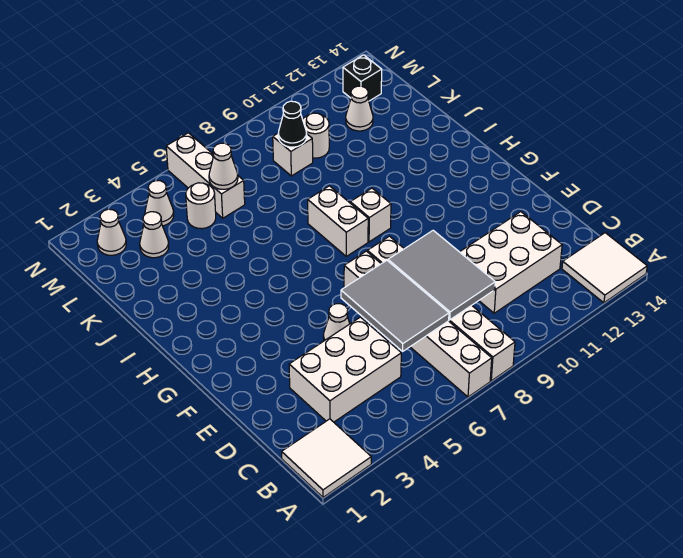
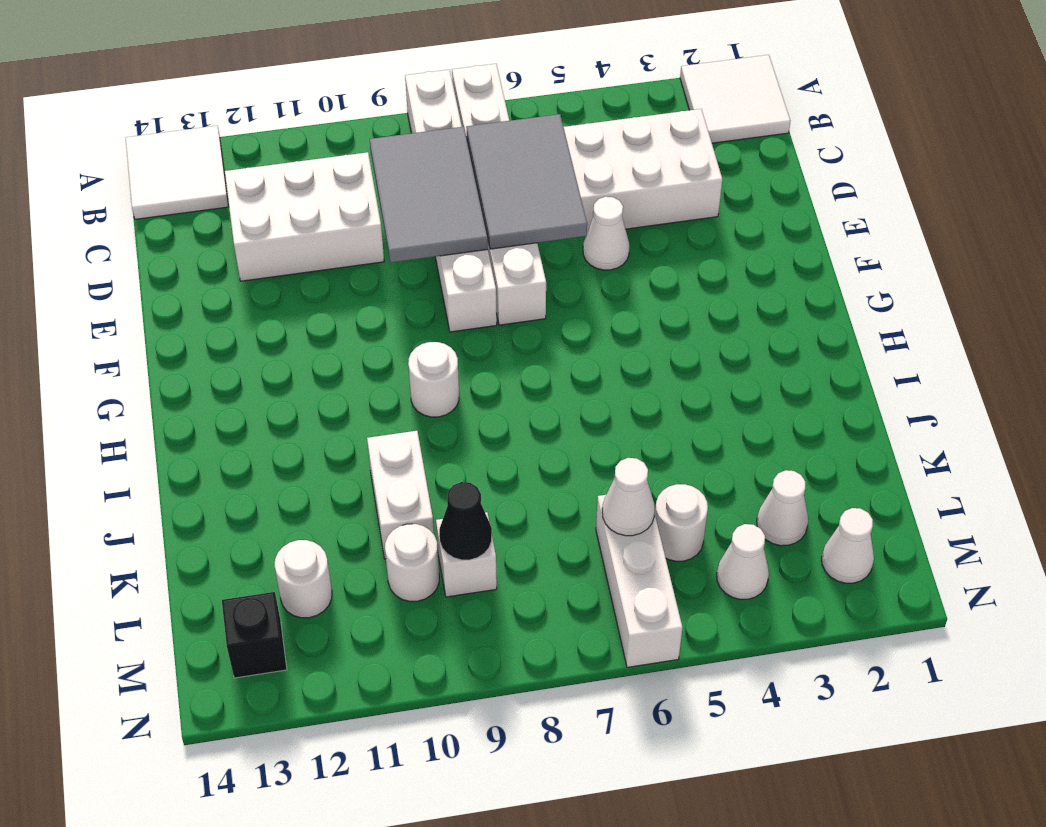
white brick H8:I8 level 1 -> white brick J10:K10 level 1
white brick H9 level 1 -> white round brick H9 level 1
white cone L12 level 1 -> white round brick L12 level 1

